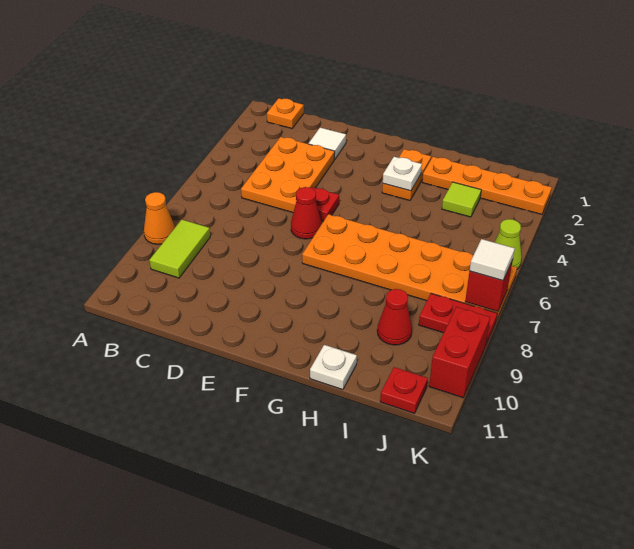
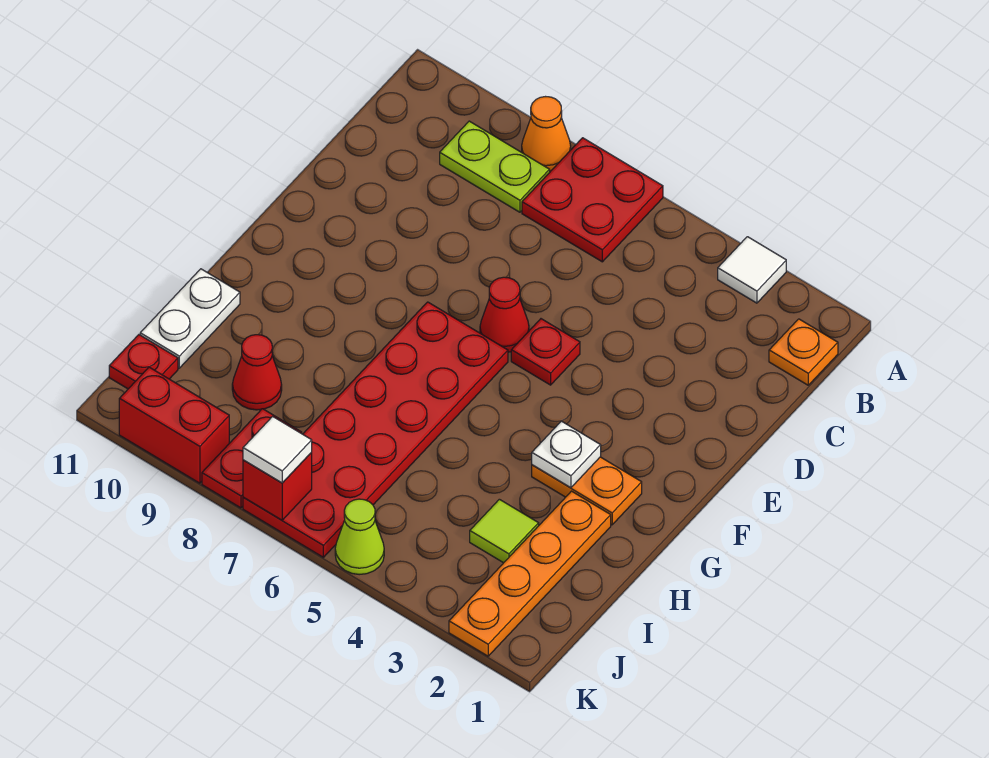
none -> red plate A6:B7 level 1
lime tile B8:B9 level 1 -> lime plate B8:B9 level 1
orange plate C3:D5 level 1 -> none
white tile D2 level 1 -> white tile A3 level 1
orange plate F6:K7 level 1 -> red plate F6:K7 level 1
white plate H11 level 1 -> white plate H11:I11 level 1

